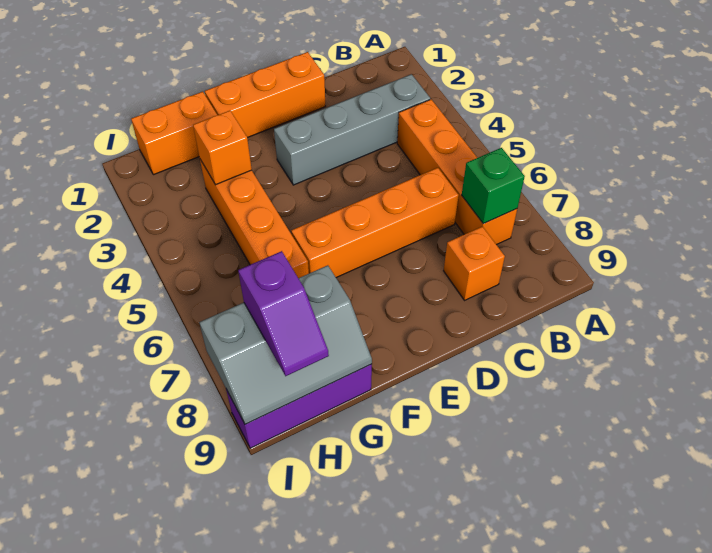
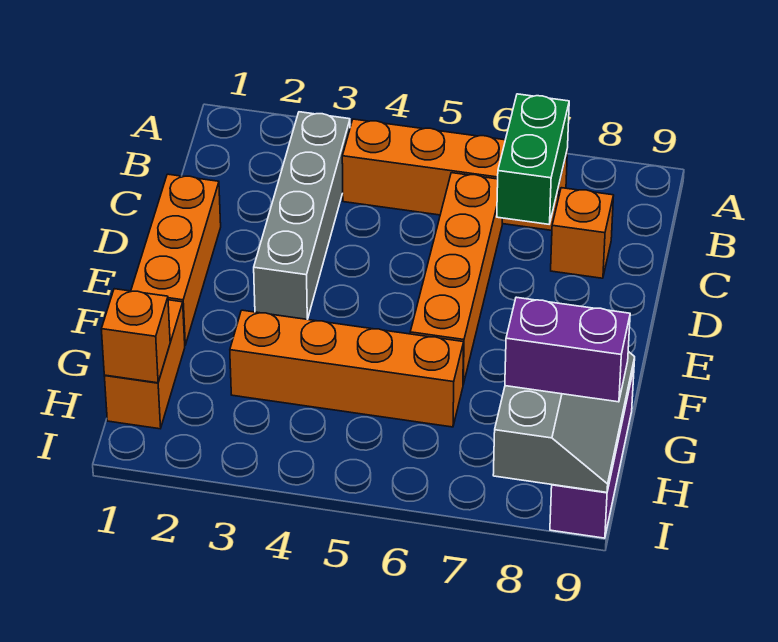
green brick B7 level 2 -> green brick B7:C7 level 2
orange brick G3 level 2 -> orange brick H1 level 2
purple slope H8:H9 level 3 top 8 -> purple brick H8:H9 level 3

